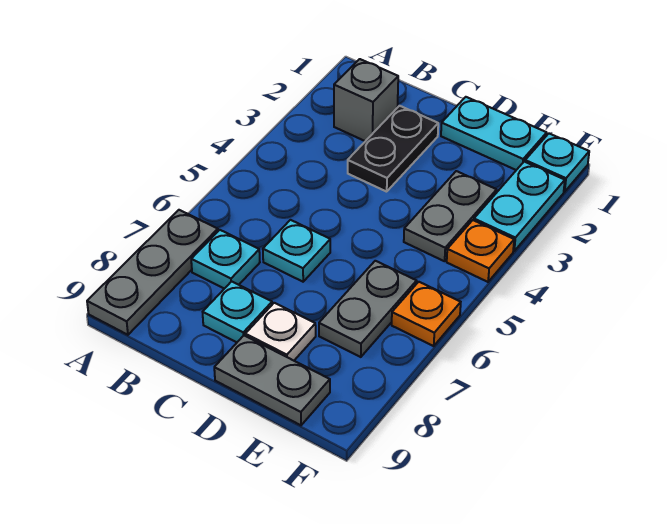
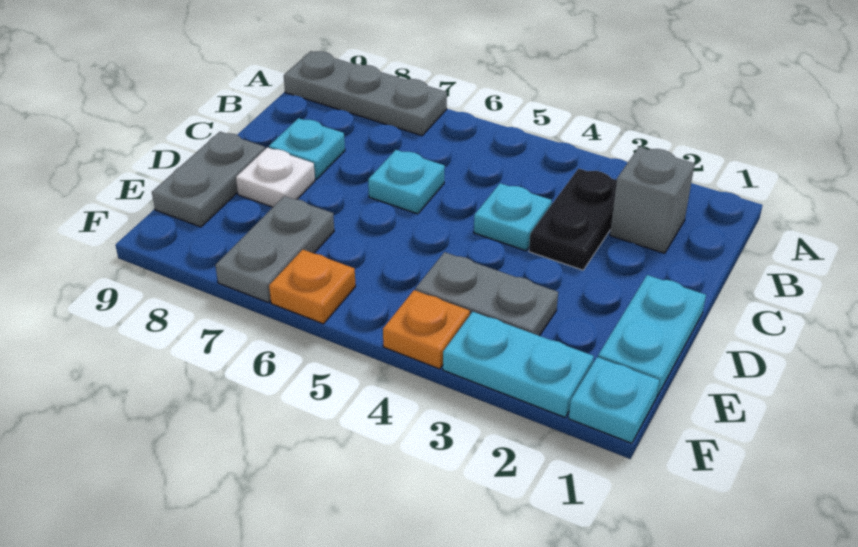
cyan plate B7 level 1 -> cyan plate C4 level 1
black plate C2:C3 level 1 -> black plate B3:C3 level 1
grey plate E6:E7 level 1 -> grey plate E7:F7 level 1

